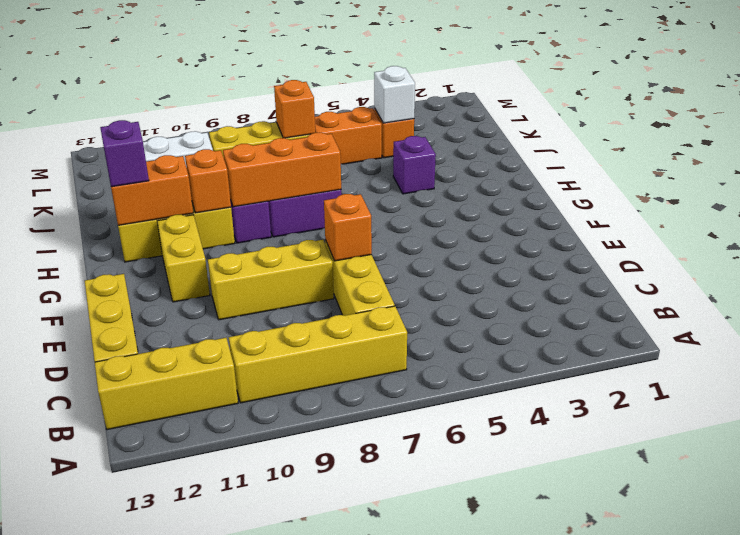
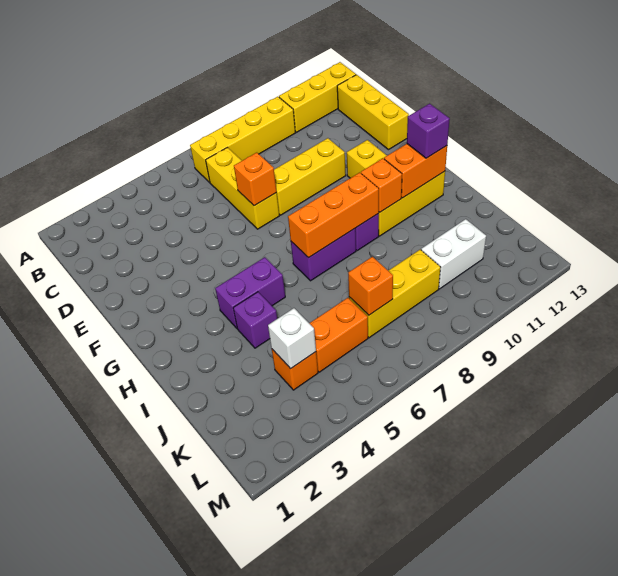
none -> purple brick H4:H5 level 1

